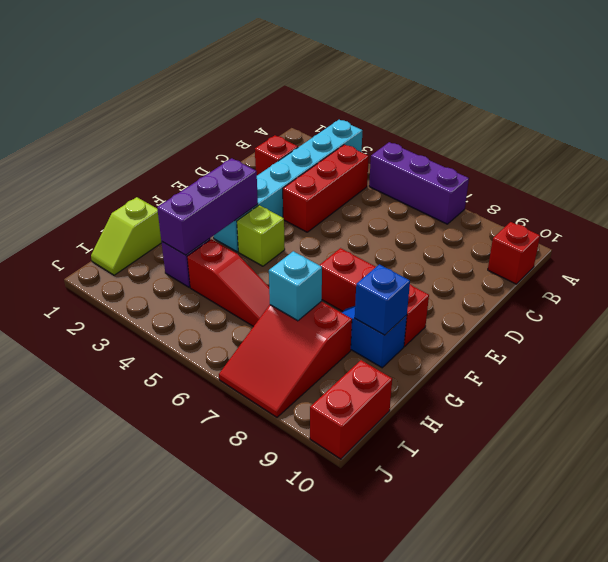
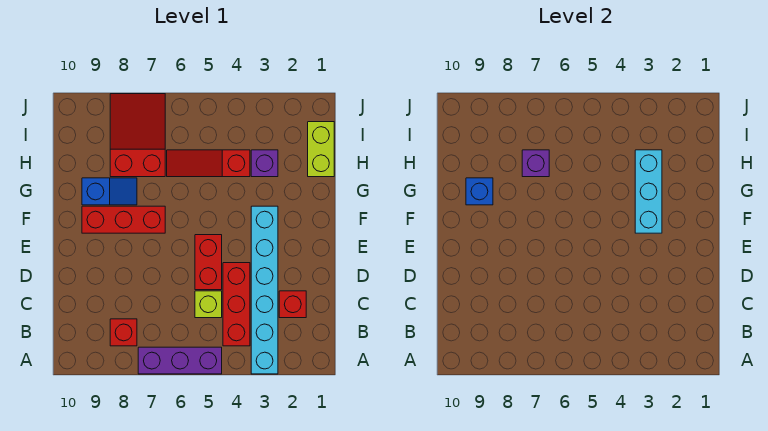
red brick B10 level 1 -> red brick B8 level 1
purple brick F3:H3 level 2 -> cyan brick F3:H3 level 2
lime brick F4 level 1 -> lime brick C5 level 1
lime slope H1:I1 level 1 top H -> lime brick H1:I1 level 1
cyan brick H7 level 2 -> purple brick H7 level 2
red brick I10:J10 level 1 -> red brick D5:E5 level 1

